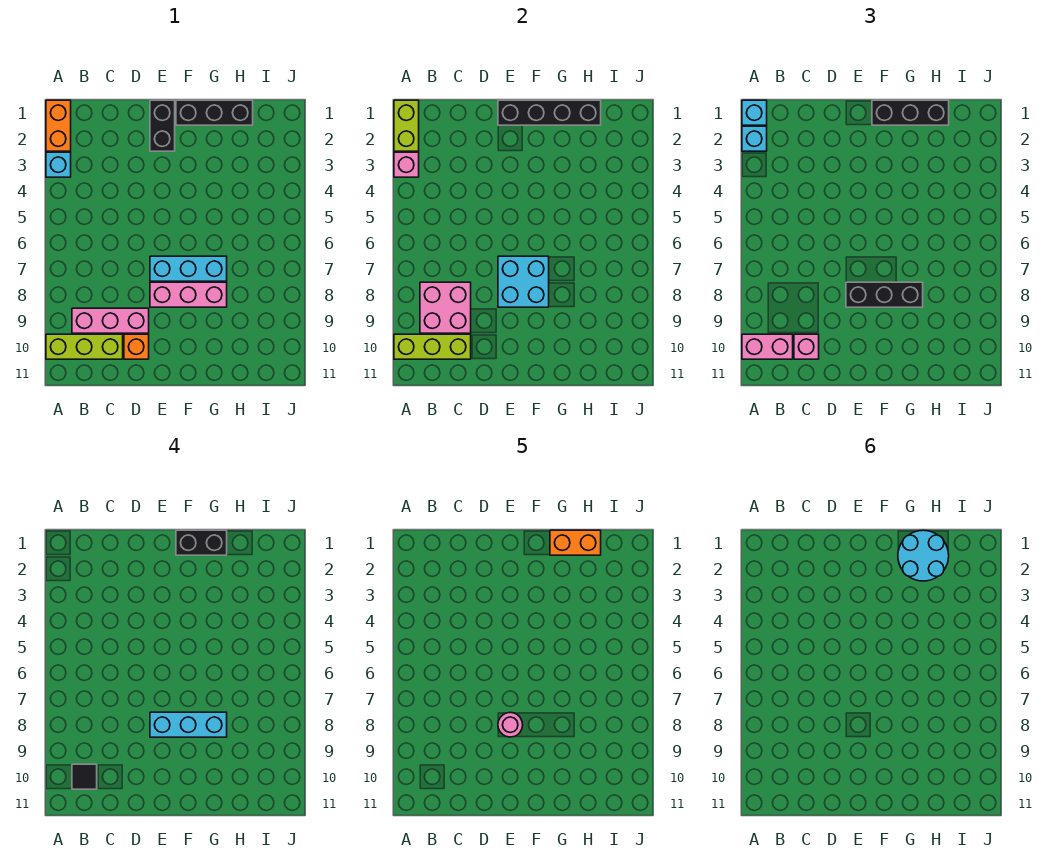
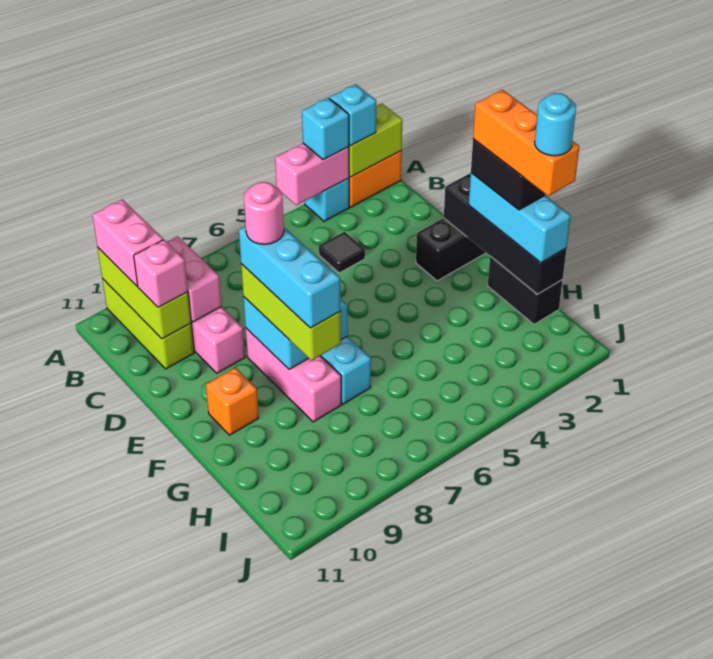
cyan brick A1 level 3 -> cyan brick A3 level 3
pink brick A3 level 2 -> pink brick A3:A4 level 2
pink brick B8:C9 level 2 -> pink brick B9:C9 level 2
black tile B10 level 4 -> black tile C4 level 1
orange brick D10 level 1 -> orange brick F10 level 1
black brick E8:G8 level 3 -> lime brick E8:G8 level 3
black brick F1:H1 level 1 -> black brick G1:H1 level 1
black brick F1:H1 level 3 -> cyan brick F1:H1 level 3
orange brick G1:H1 level 5 -> orange brick F1:H1 level 5
cyan round brick G1:H2 level 6 -> cyan round brick H1 level 6

